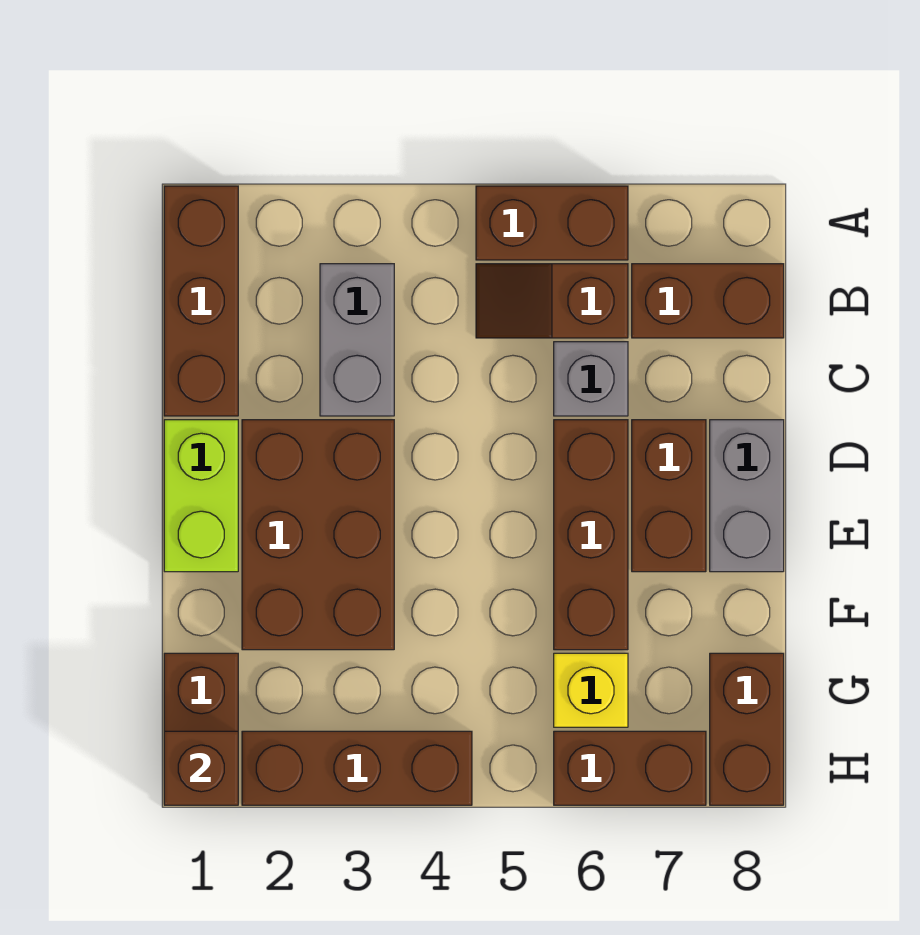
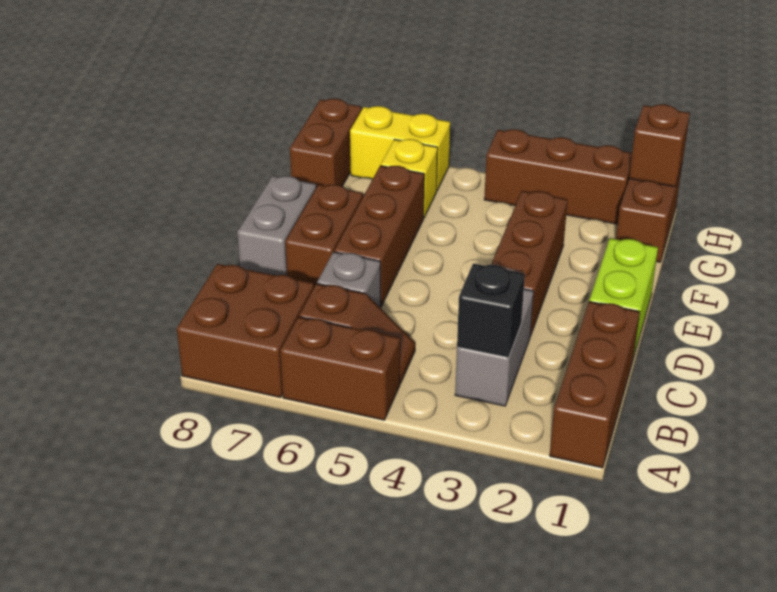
none -> black brick B3 level 2
brown brick B7:B8 level 1 -> brown brick A7:B8 level 1
brown brick D2:F3 level 1 -> brown brick D3:F3 level 1
brown brick H6:H7 level 1 -> yellow brick H6:H7 level 1

